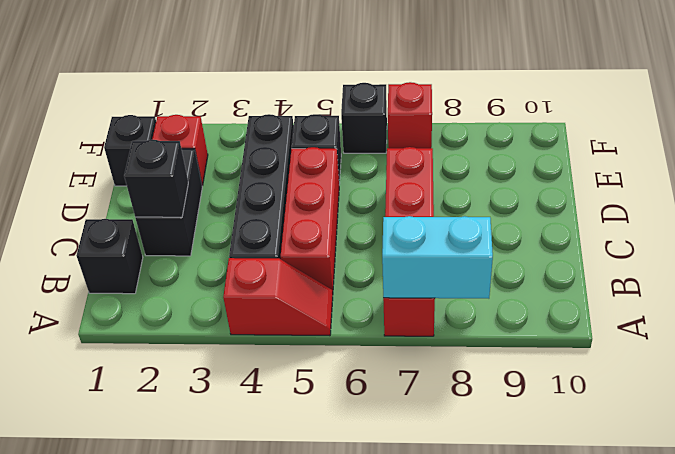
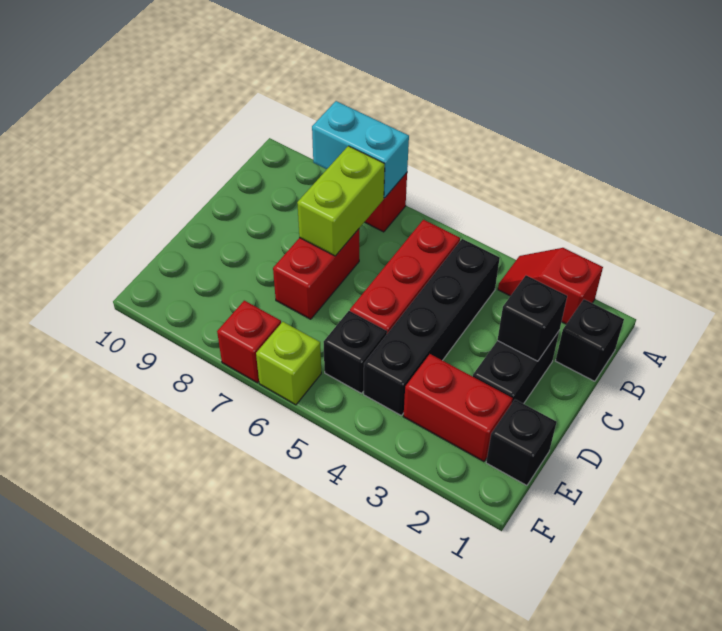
red slope A4:A5 level 1 top 4 -> red slope A2:A3 level 1 top 2
none -> lime brick B7:C7 level 2
red brick E2 level 1 -> red brick E2:E3 level 1
black brick F6 level 1 -> lime brick F6 level 1

